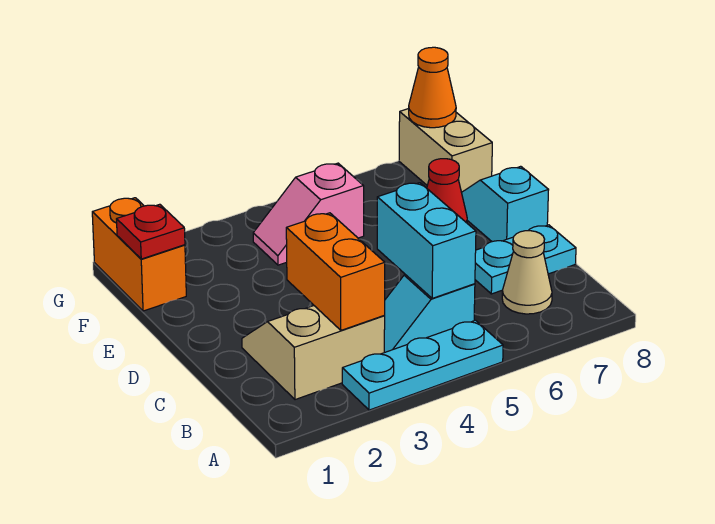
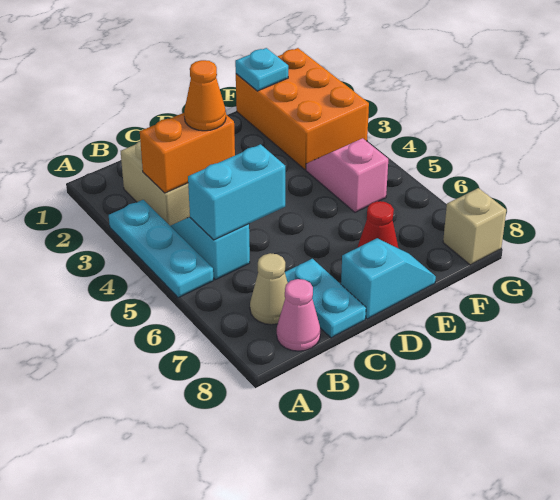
none -> pink cone B8 level 1
orange brick F1:G1 level 1 -> orange brick F1:G3 level 1
red plate F1 level 2 -> cyan plate F1 level 2
tan brick F8:G8 level 1 -> tan brick G8 level 1
orange cone G8 level 2 -> orange cone C3 level 3

